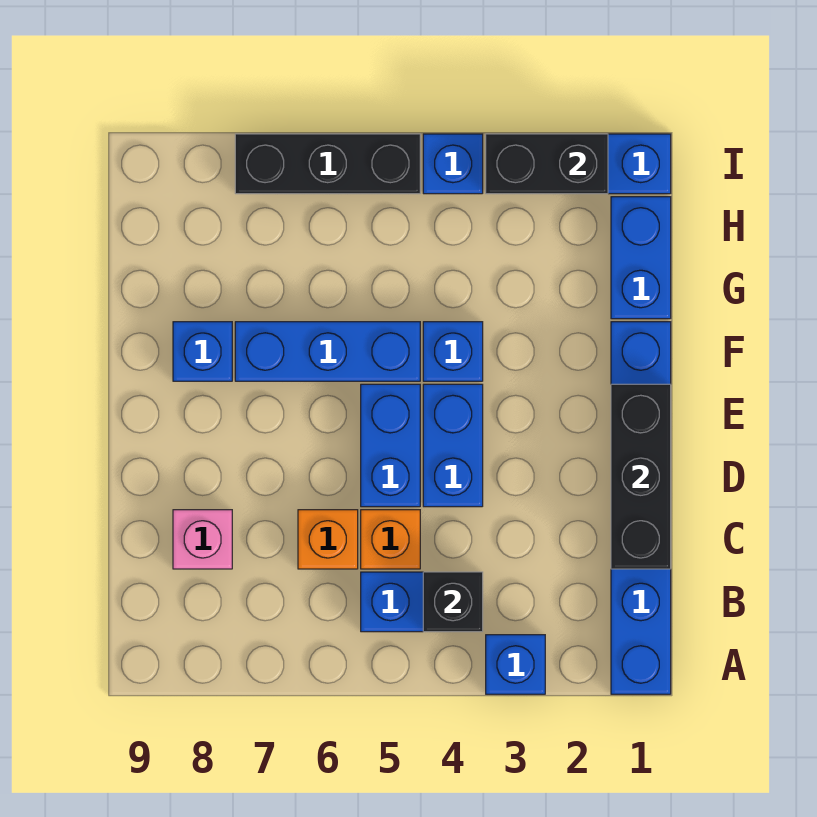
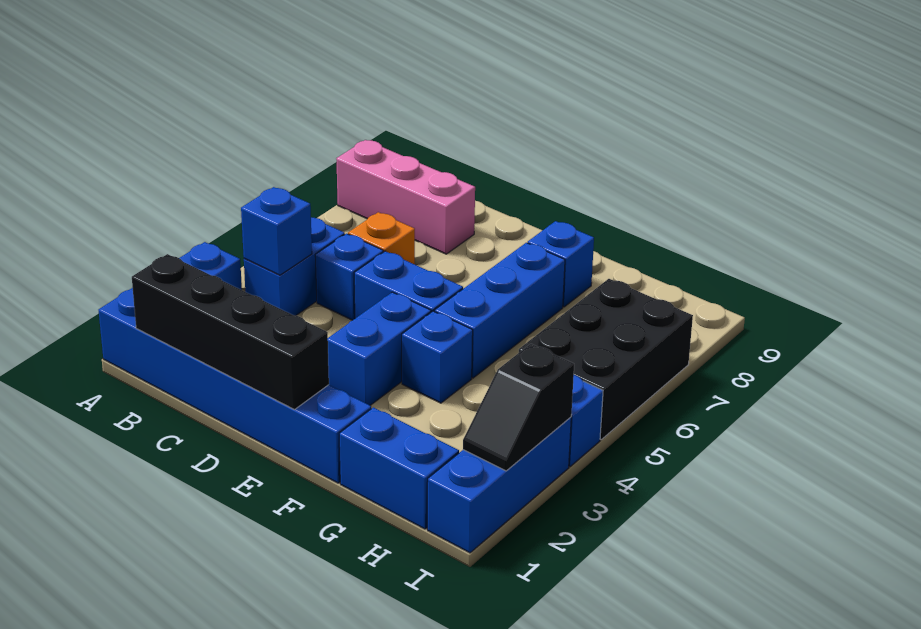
black brick B4 level 2 -> blue brick B4 level 2
black brick C1:E1 level 2 -> black brick B1:E1 level 2
orange brick C5 level 1 -> blue brick C5 level 1
pink brick C8 level 1 -> pink brick A8:C8 level 1
blue brick D4:E4 level 1 -> blue brick E3:E4 level 1
black brick I2:I3 level 2 -> black slope I2:I3 level 2 top 3
black brick I5:I7 level 1 -> black brick H5:I7 level 1

